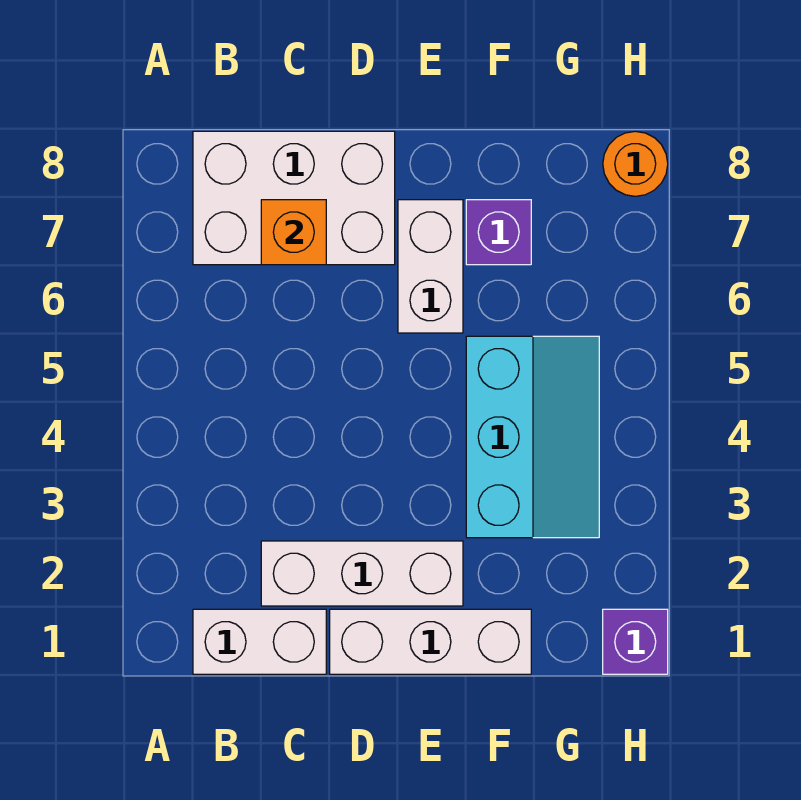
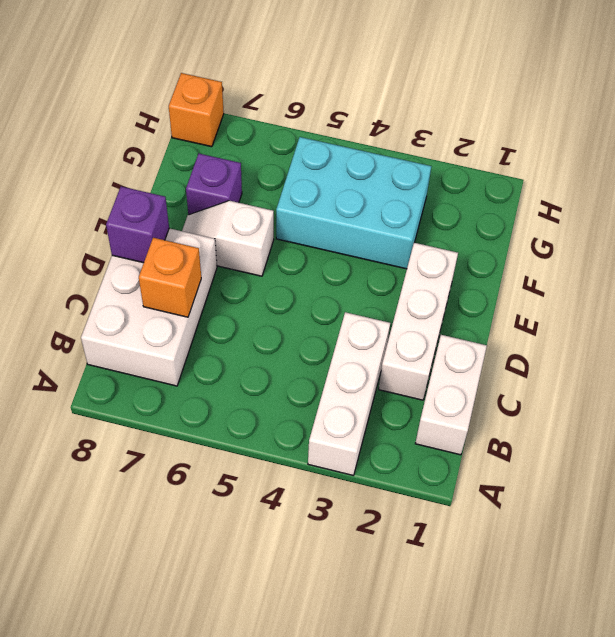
white brick D1:F1 level 1 -> white brick A3:C3 level 1
white brick E6:E7 level 1 -> white slope E6:E7 level 1 top 6
cyan slope F3:G5 level 1 top F -> cyan brick F3:G5 level 1
purple brick H1 level 1 -> purple brick D8 level 2
orange round brick H8 level 1 -> orange brick H8 level 1

